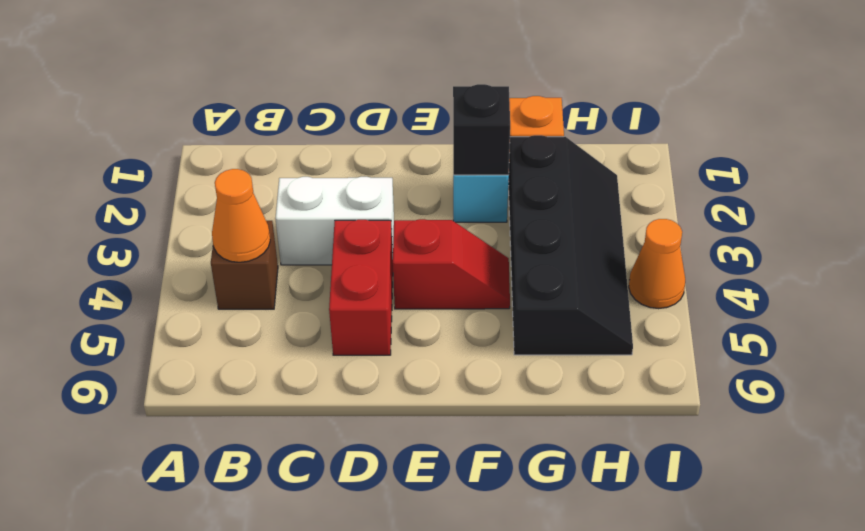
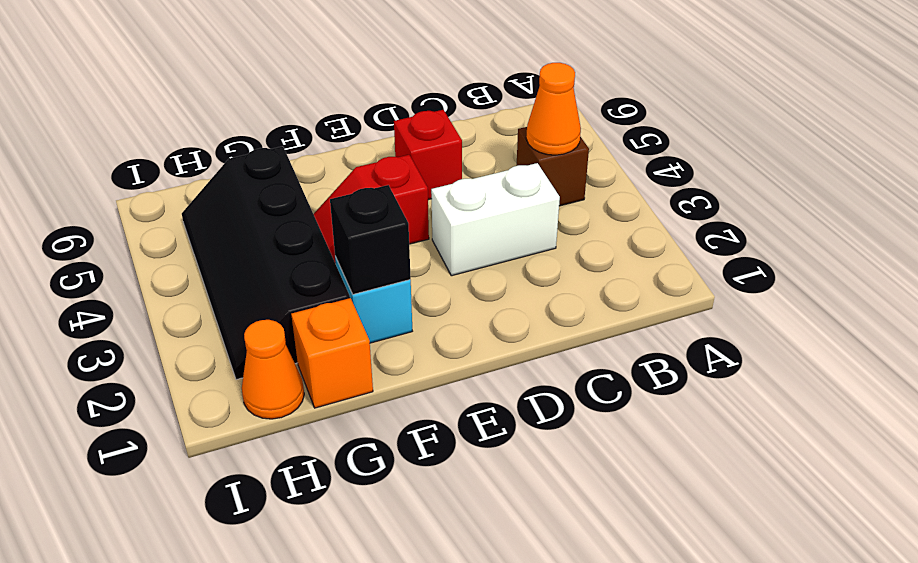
red brick D4:D5 level 1 -> red brick D5 level 1
orange cone I4 level 1 -> orange cone H1 level 1

